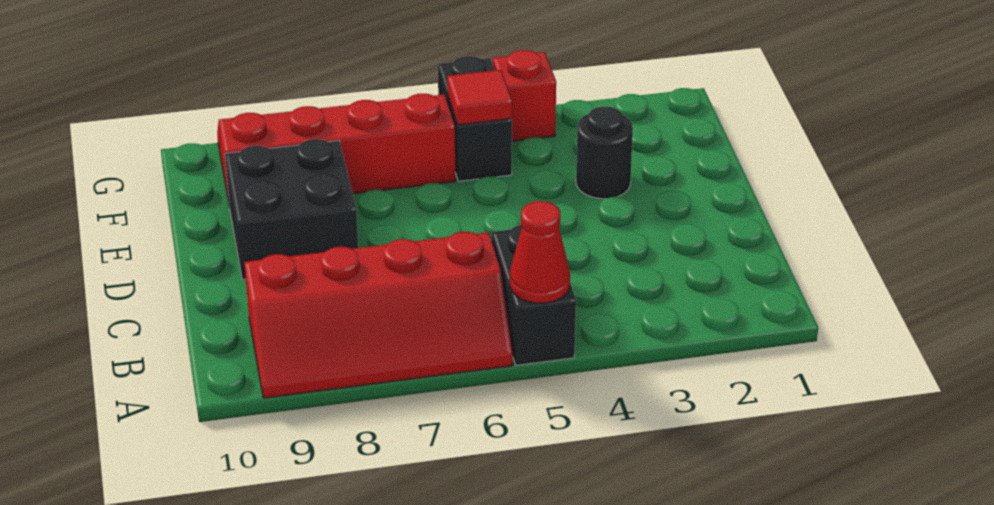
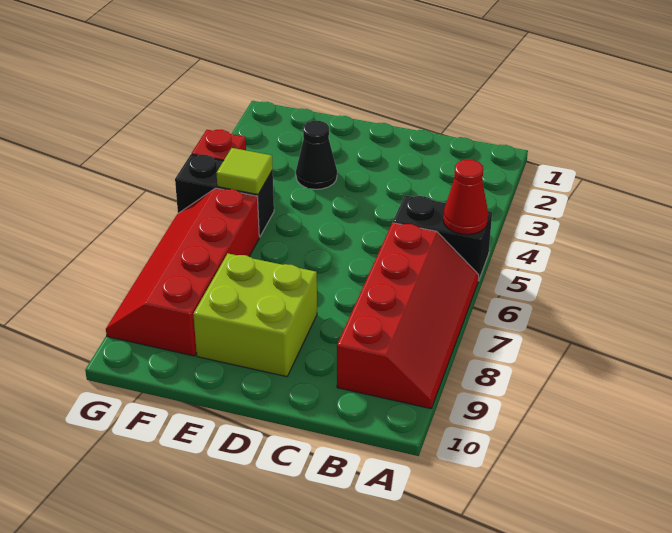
black brick D8:E9 level 1 -> lime brick D8:E9 level 1
black round brick E3 level 1 -> black cone E3 level 1
red tile F5 level 2 -> lime tile F5 level 2

